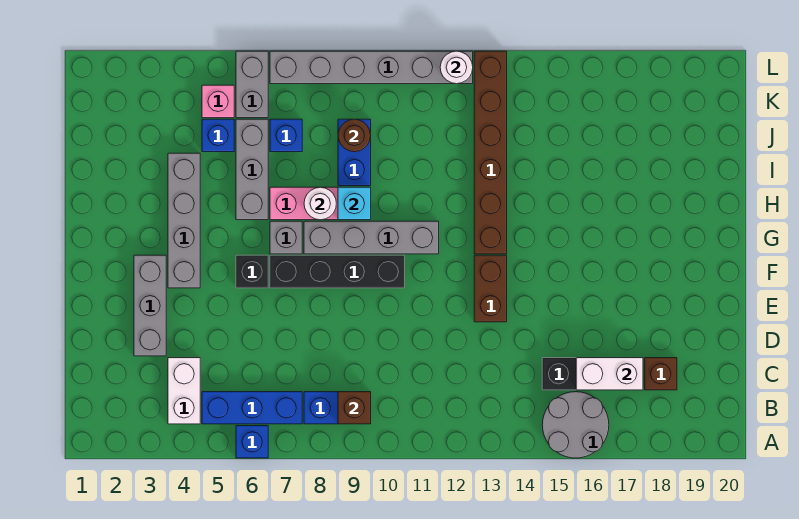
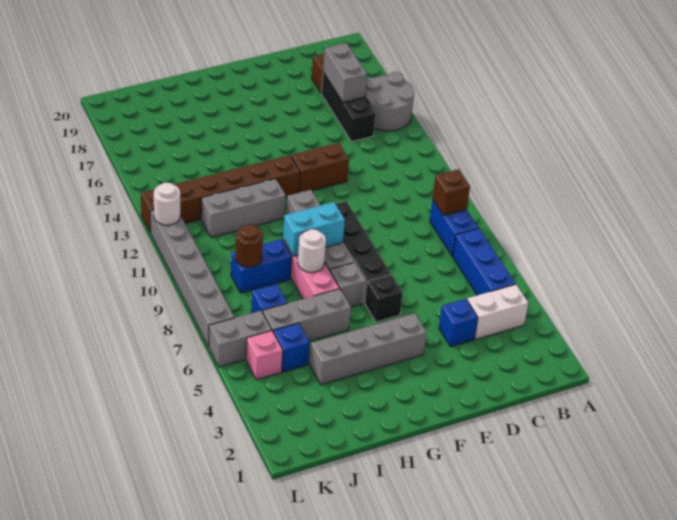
blue brick A6 level 1 -> blue brick D4 level 1
white brick C16:C17 level 2 -> grey brick C16:C17 level 2
grey brick D3:F3 level 1 -> grey brick H12:J12 level 1
cyan brick H9 level 2 -> cyan brick G9:H9 level 2

